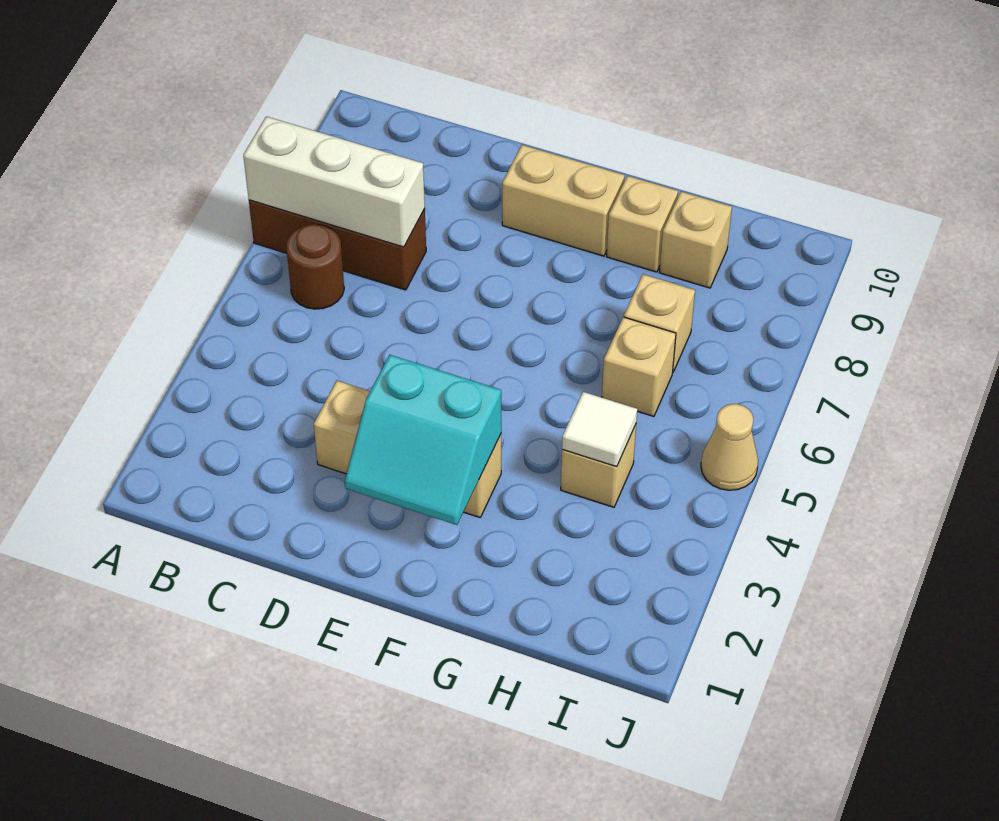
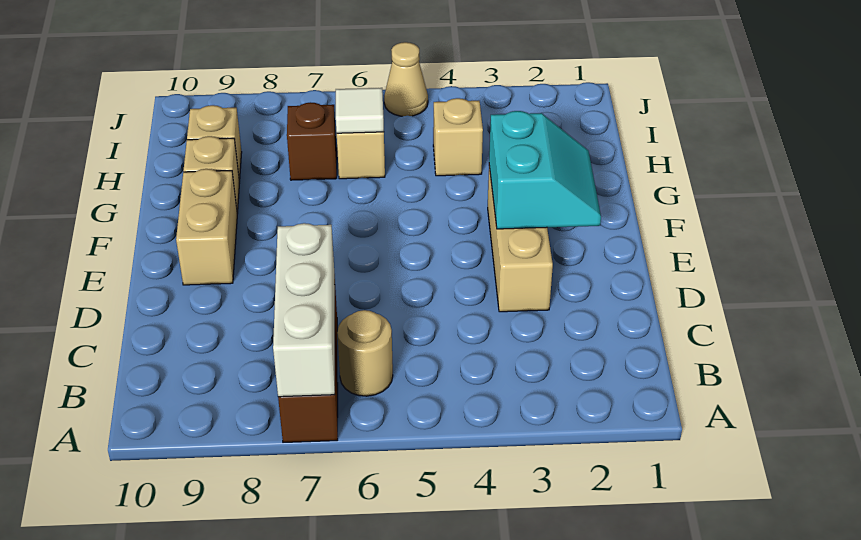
brown round brick B6 level 1 -> tan round brick B6 level 1
white tile H4 level 2 -> white tile H6 level 2
tan brick H7 level 1 -> brown brick H7 level 1

